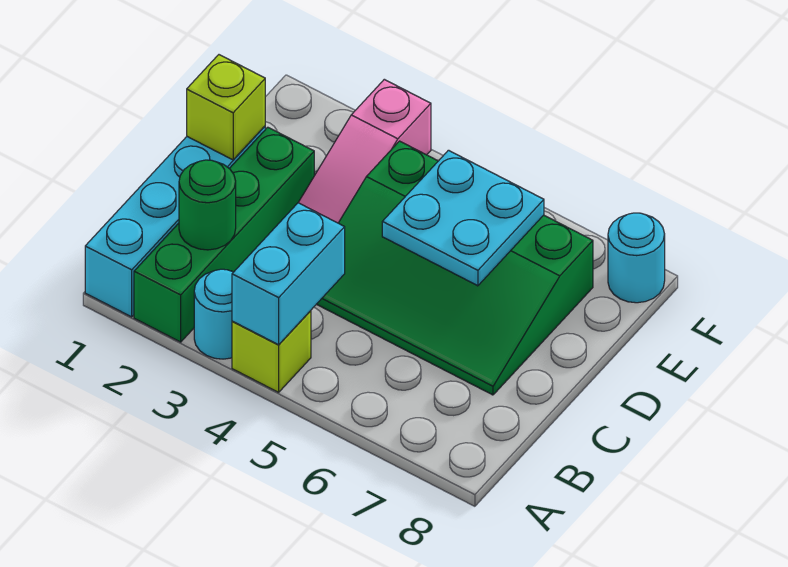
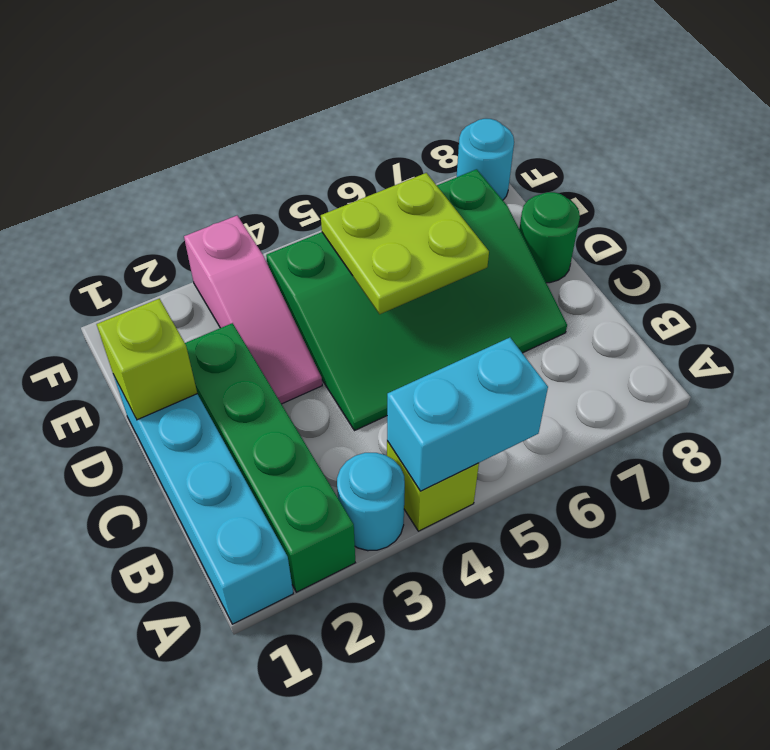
cyan brick A4:B4 level 2 -> cyan brick A4:A5 level 2
green round brick B2 level 2 -> green round brick D8 level 1
cyan plate D5:E6 level 2 -> lime plate D5:E6 level 2

